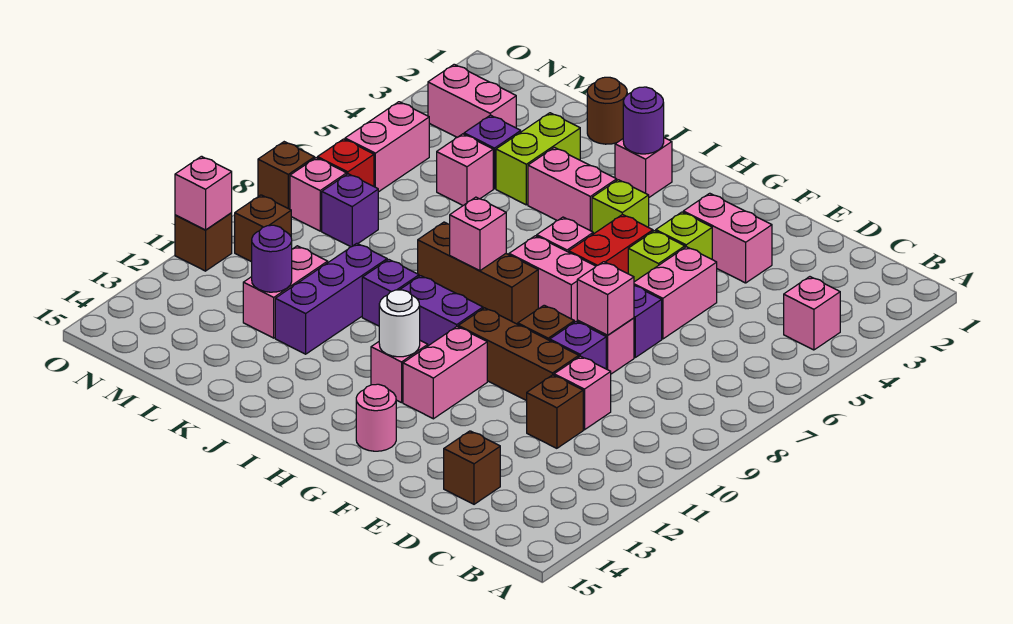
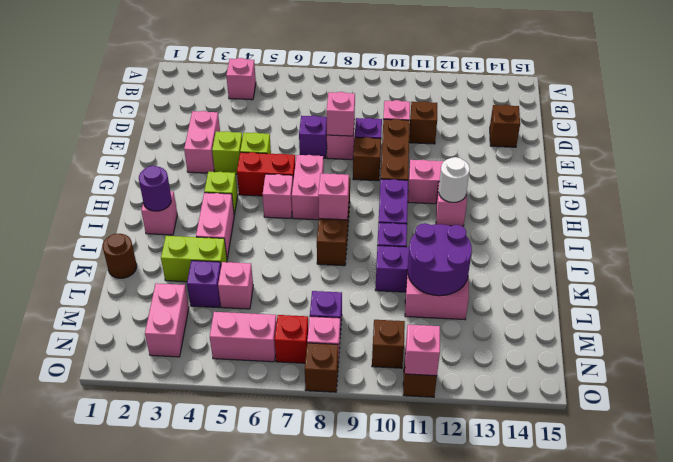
pink brick E5:E6 level 1 -> none
pink round brick G14 level 1 -> none
purple round brick L12 level 2 -> purple round brick K11:L12 level 2

